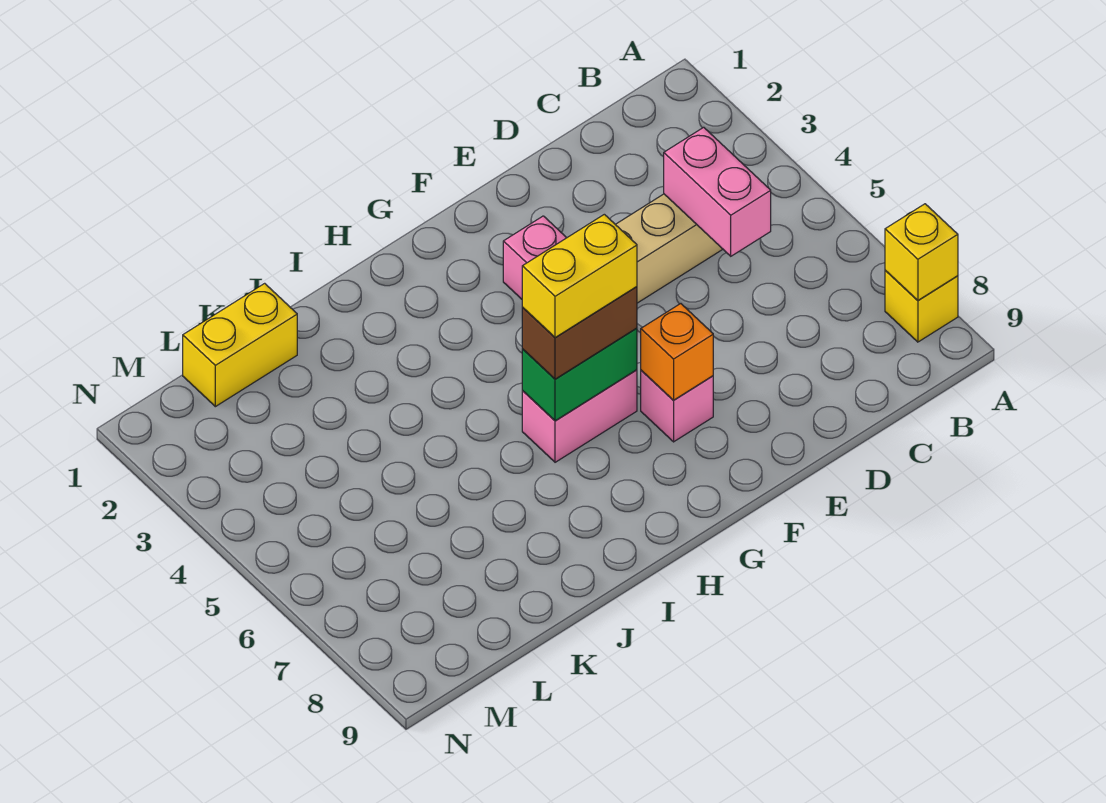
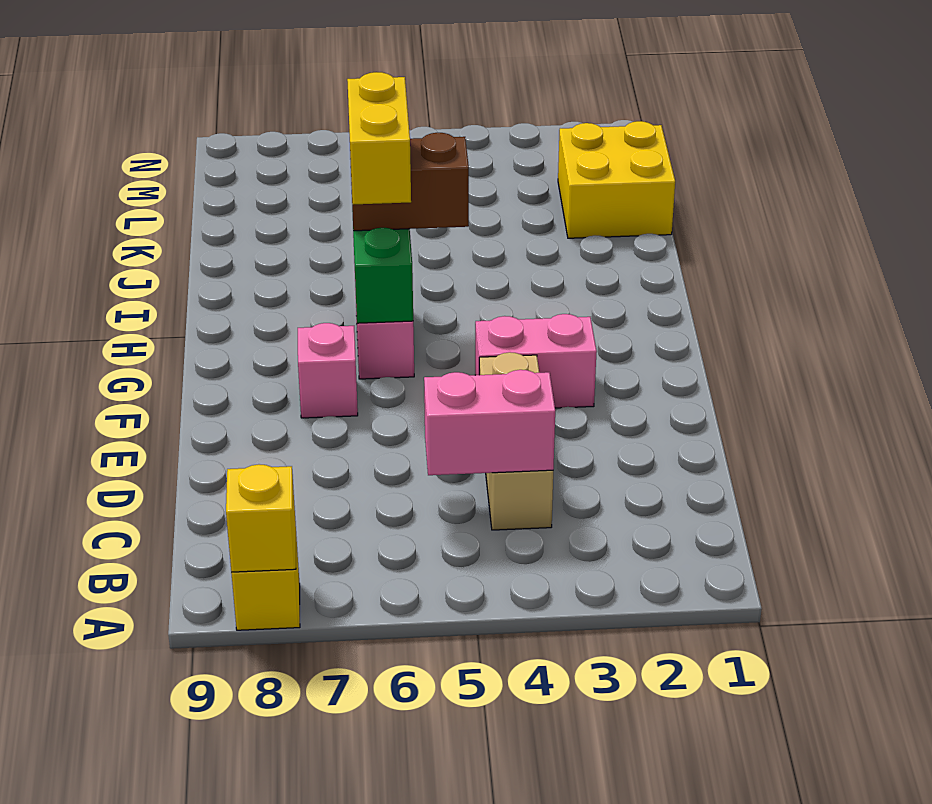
orange brick F7 level 2 -> none
brown brick G6:H6 level 3 -> brown brick H5:H6 level 3
yellow brick K1:L1 level 1 -> yellow brick K1:L2 level 1

